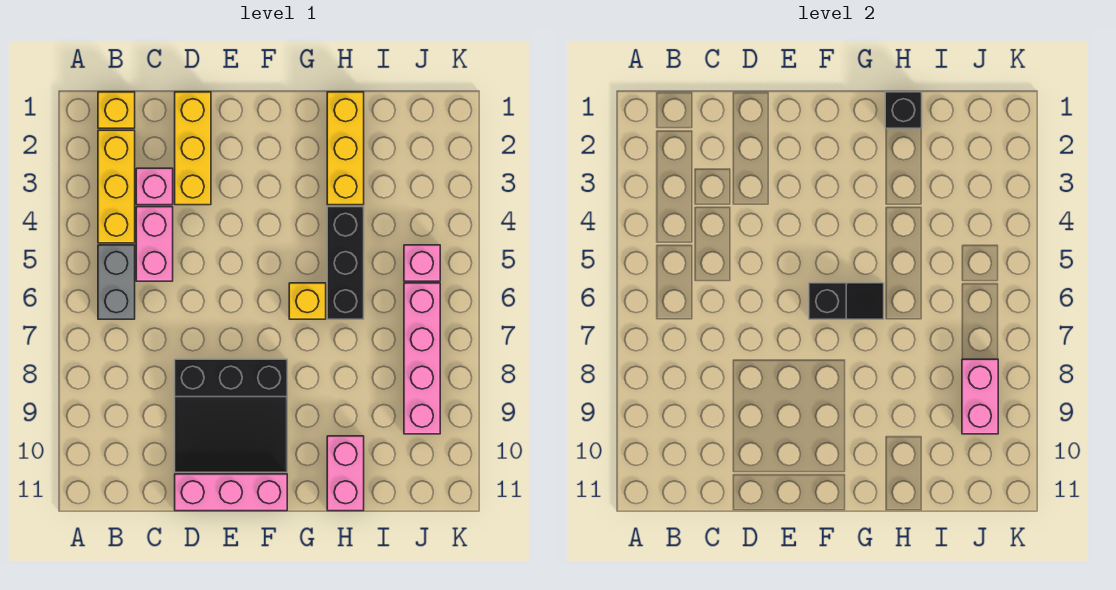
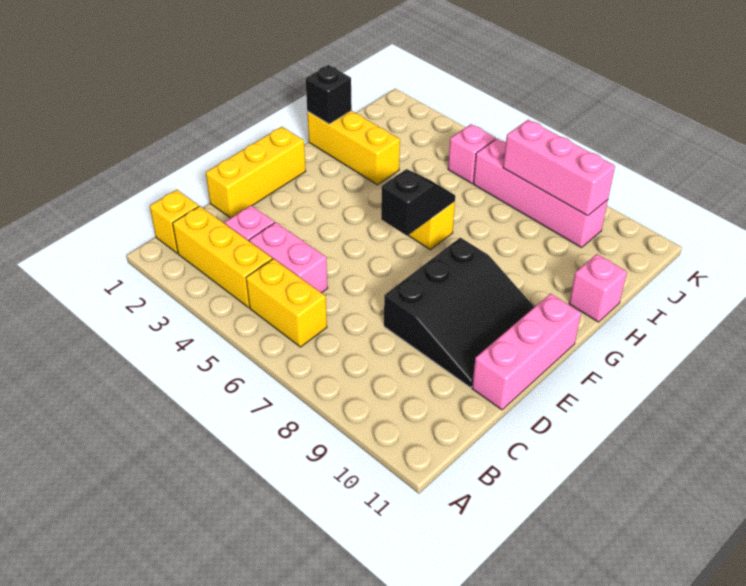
grey brick B5:B6 level 1 -> yellow brick B5:B6 level 1
yellow brick D1:D3 level 1 -> yellow brick D1:F1 level 1
black brick H4:H6 level 1 -> none
pink brick H10:H11 level 1 -> pink brick H11 level 1
pink brick J8:J9 level 2 -> pink brick J7:J9 level 2

